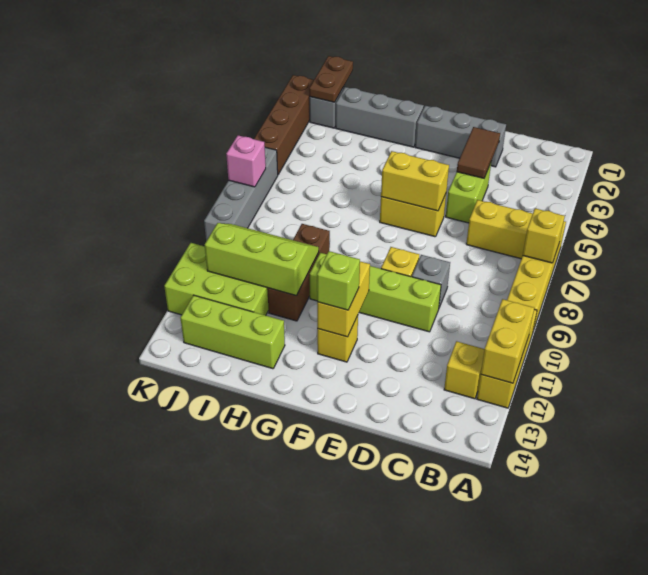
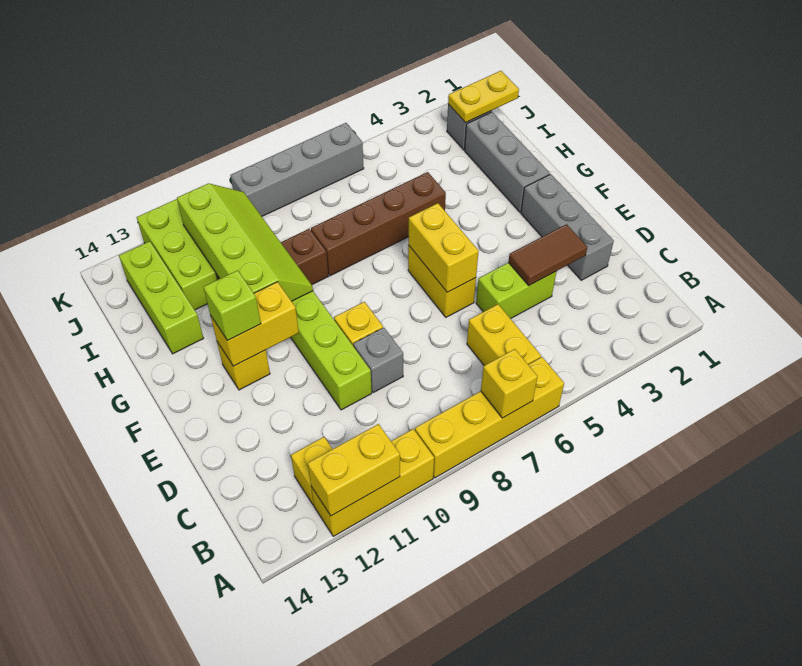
lime slope H10:J11 level 2 top 11 -> lime slope G10:J11 level 2 top 11
brown plate J1:J2 level 2 -> yellow plate J1:J2 level 2
brown brick K2:K5 level 1 -> brown brick H5:H8 level 1
pink brick K7 level 2 -> none

